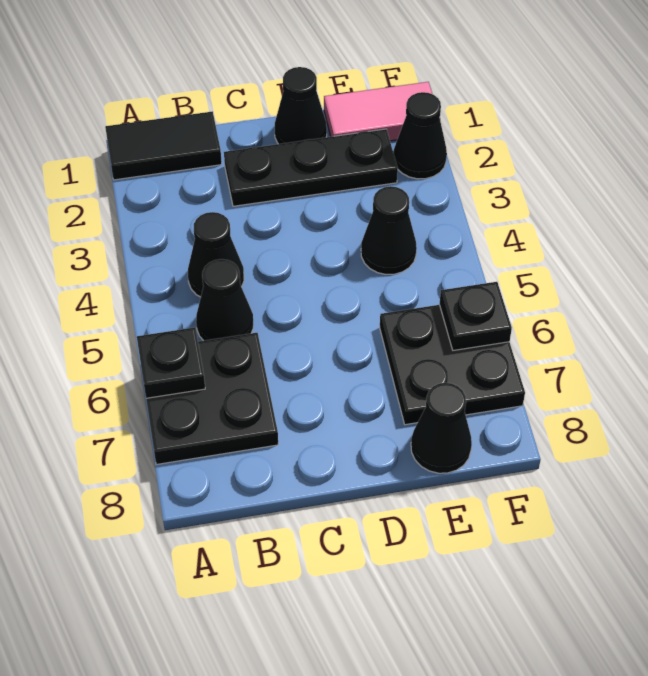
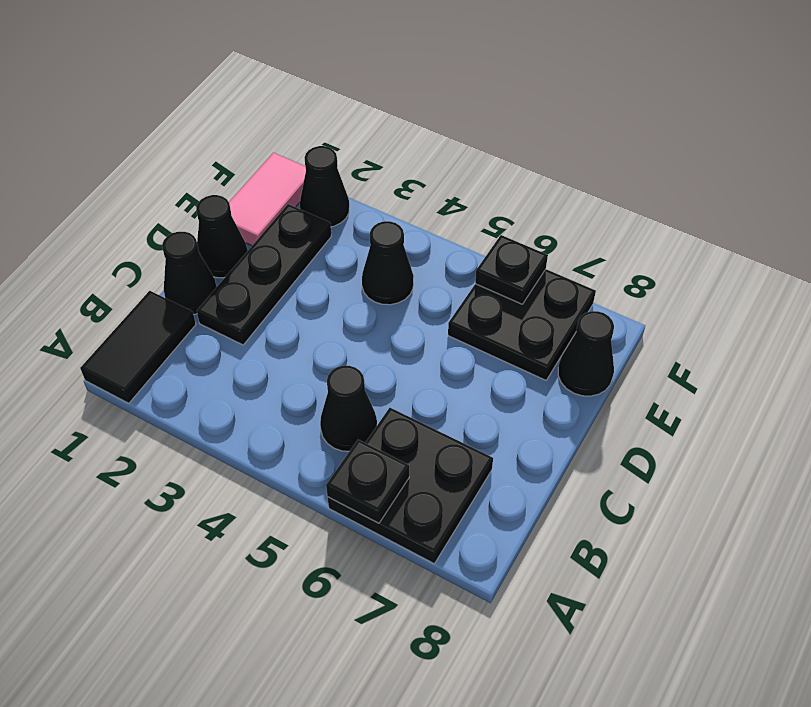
black cone B4 level 1 -> black cone C1 level 1

